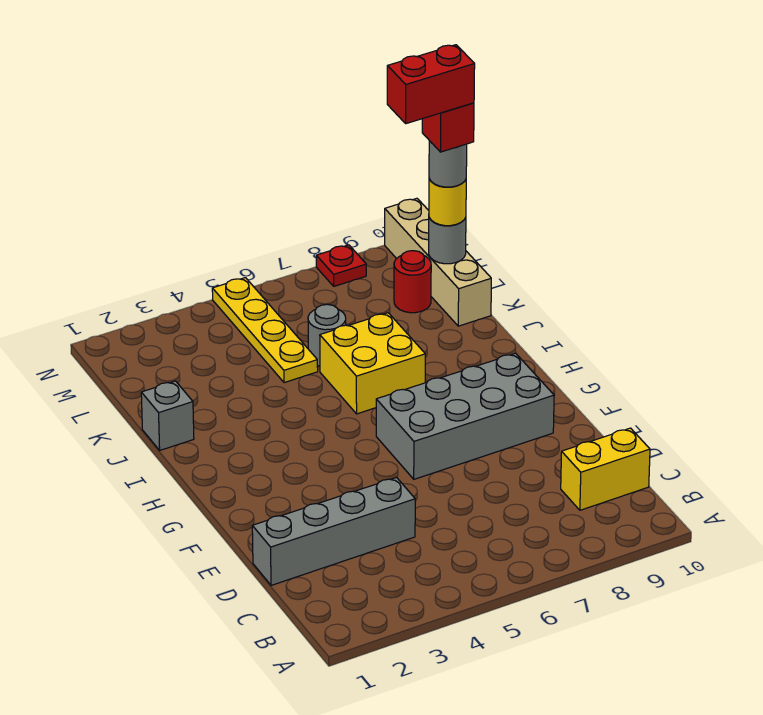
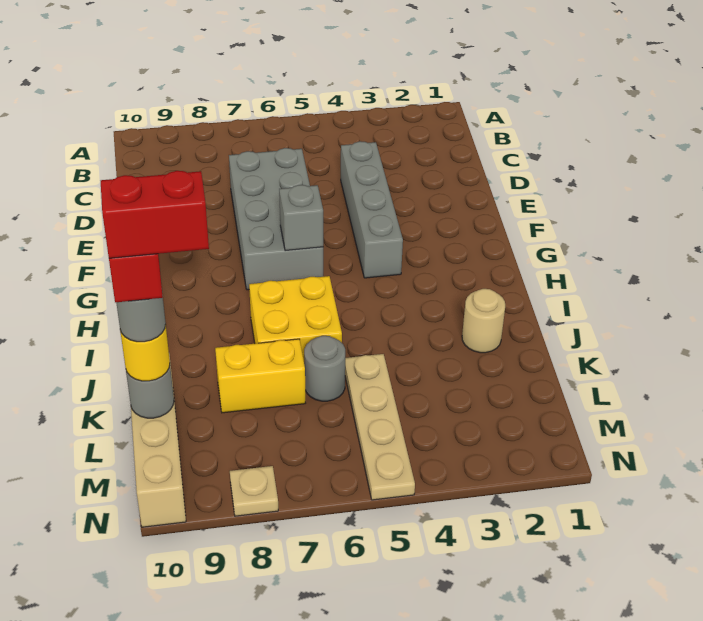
yellow brick C9:C10 level 1 -> yellow brick K7:K8 level 1
grey brick D1:D4 level 1 -> grey brick D4:G4 level 1
grey brick F6:G9 level 1 -> grey brick D6:G7 level 1
grey brick J1 level 1 -> grey brick G6 level 2
none -> tan round brick J2 level 1
yellow plate K5:N5 level 1 -> tan plate K5:N5 level 1
red round brick L9 level 1 -> none
red plate N8 level 1 -> tan plate N8 level 1

